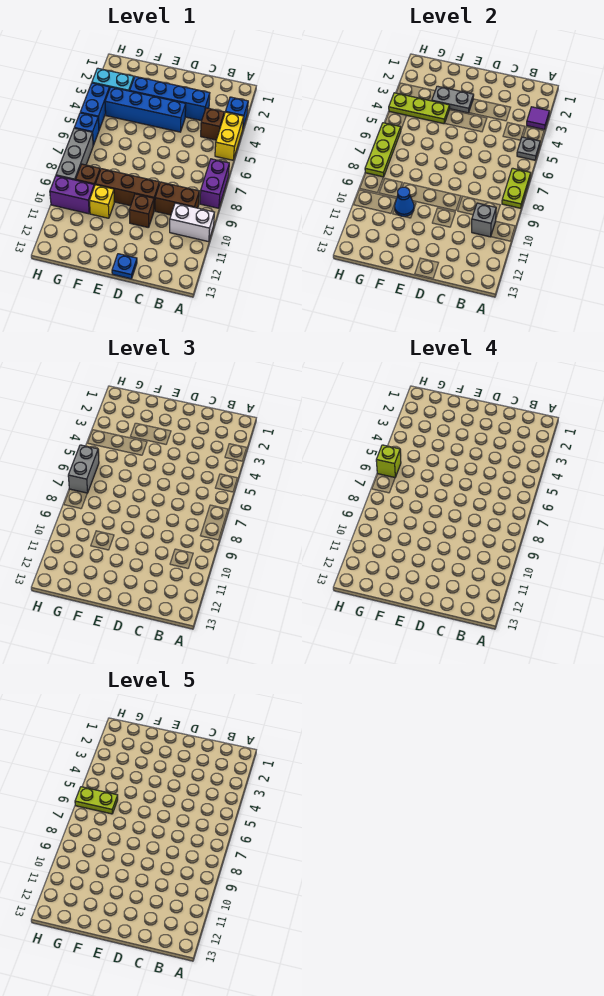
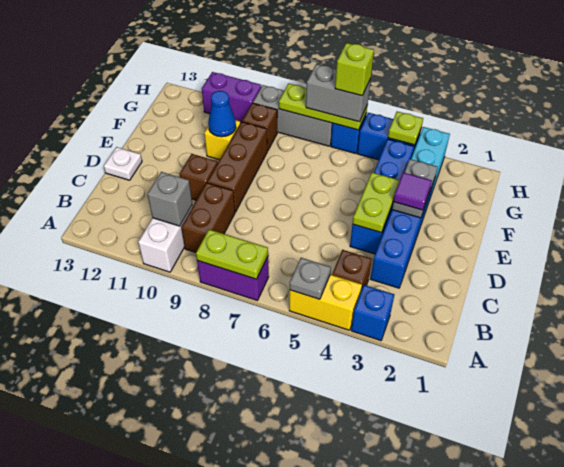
purple tile A3 level 2 -> purple tile E3 level 3
blue plate D13 level 1 -> white plate D13 level 1
lime plate F4:H4 level 2 -> lime plate H4 level 2
lime plate G6:H6 level 5 -> lime plate D4:E4 level 2
purple brick G10:H10 level 1 -> purple brick H10:H11 level 1

